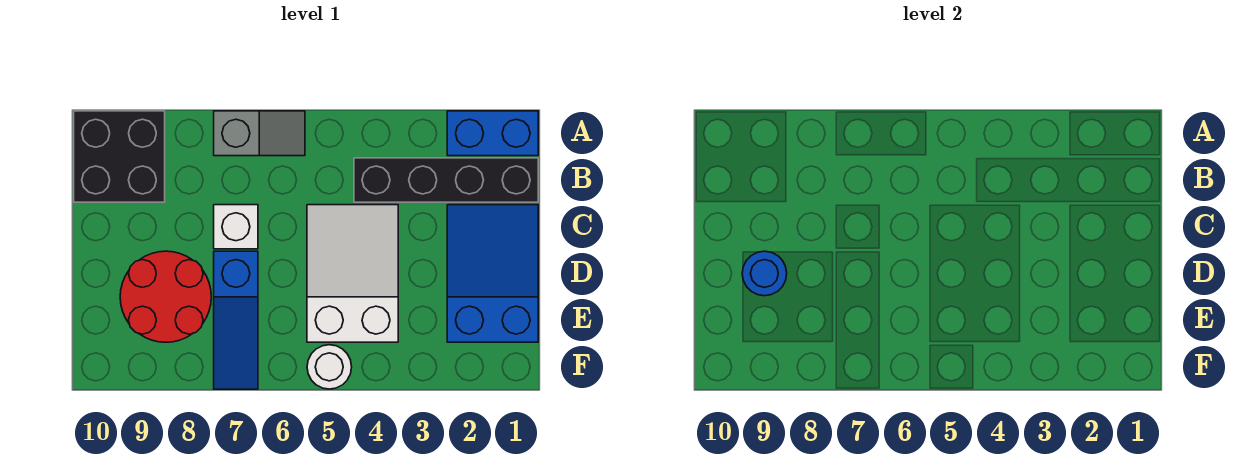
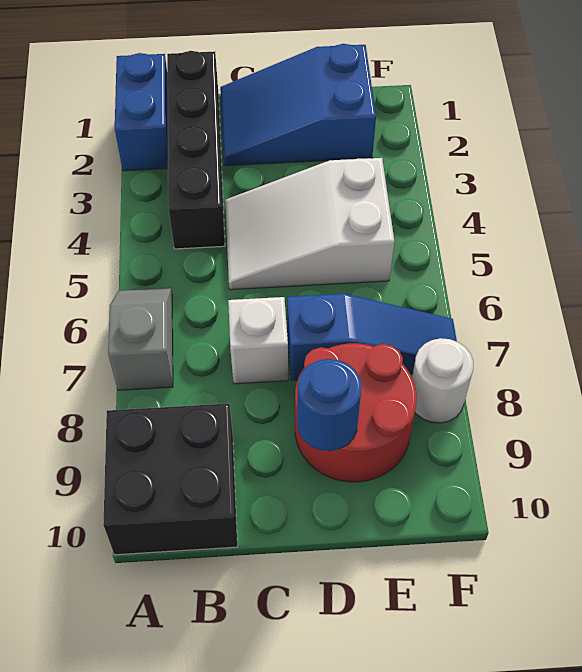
white round brick F5 level 1 -> white round brick F8 level 1

